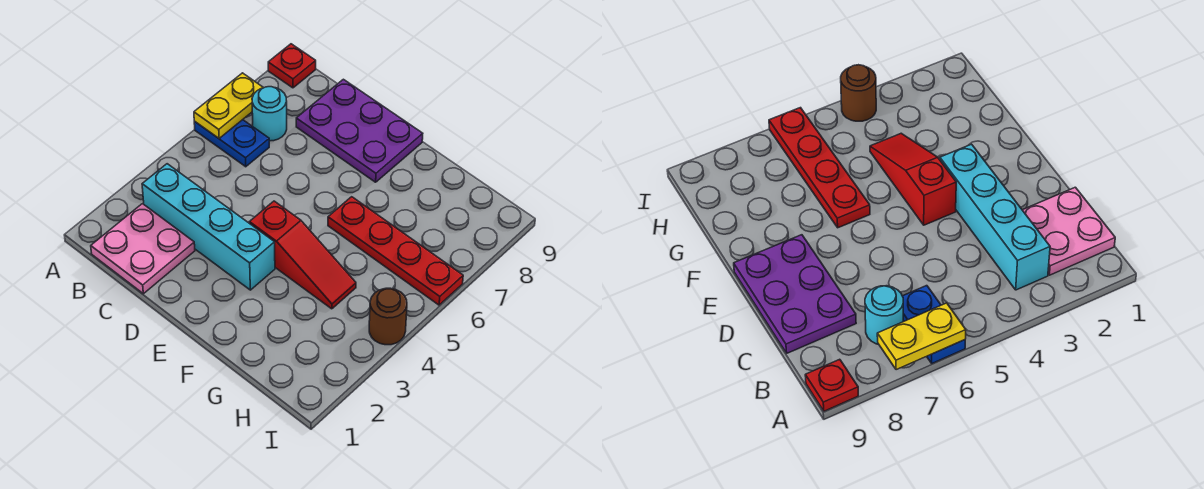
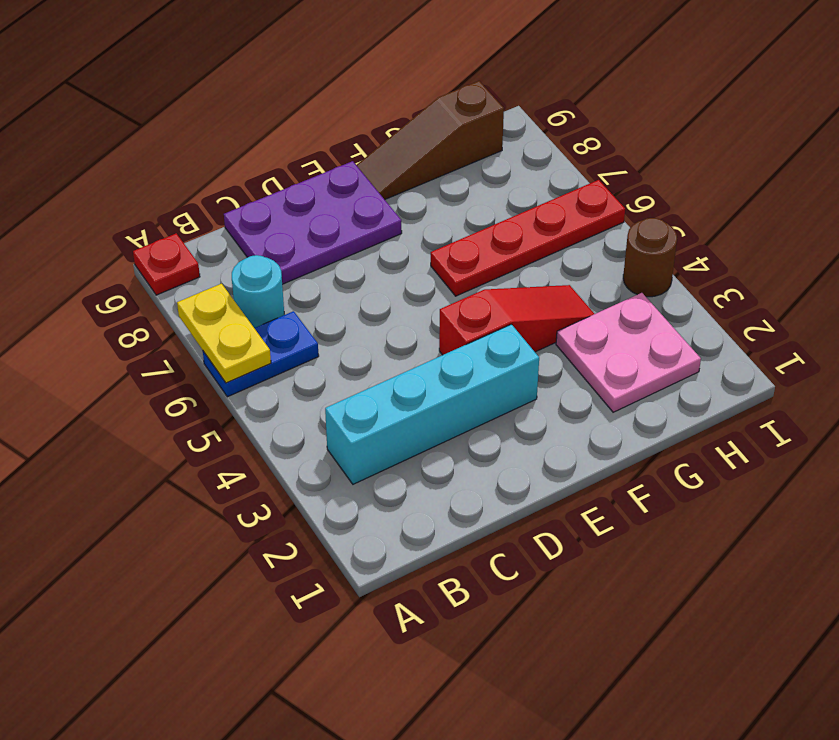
pink plate B1:C2 level 1 -> pink plate G2:H3 level 1
none -> brown slope F9:H9 level 1 top H

